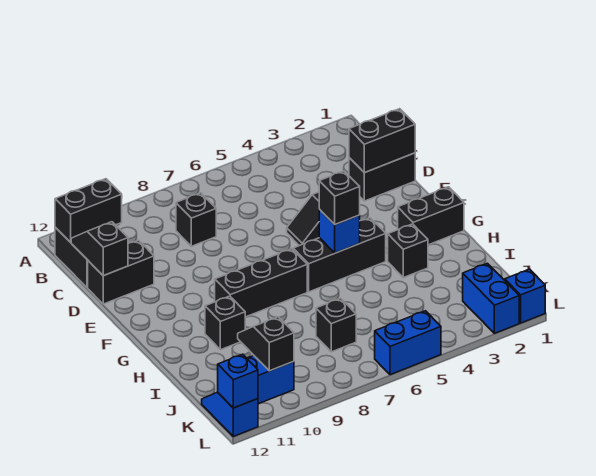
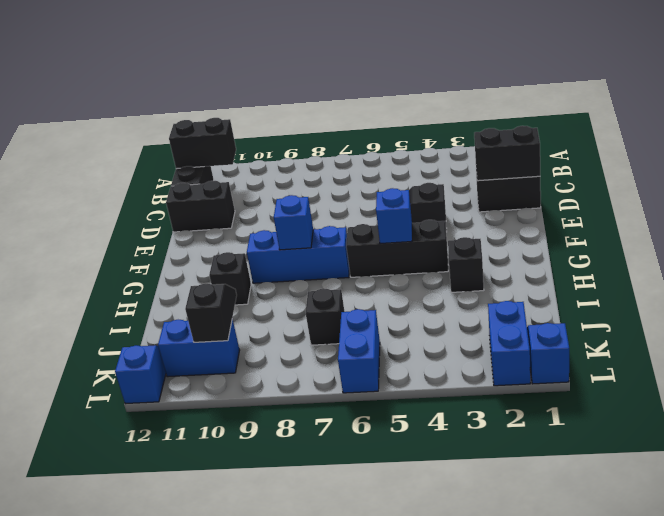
black brick C8 level 1 -> none
black slope C12:D12 level 2 top D -> none
black brick G1:G2 level 1 -> none
black brick G5 level 3 -> none
black brick G7:G9 level 1 -> blue brick G7:G9 level 1
blue brick L5:L6 level 1 -> blue brick K6:L6 level 1
blue brick L12 level 2 -> blue brick G8 level 2

